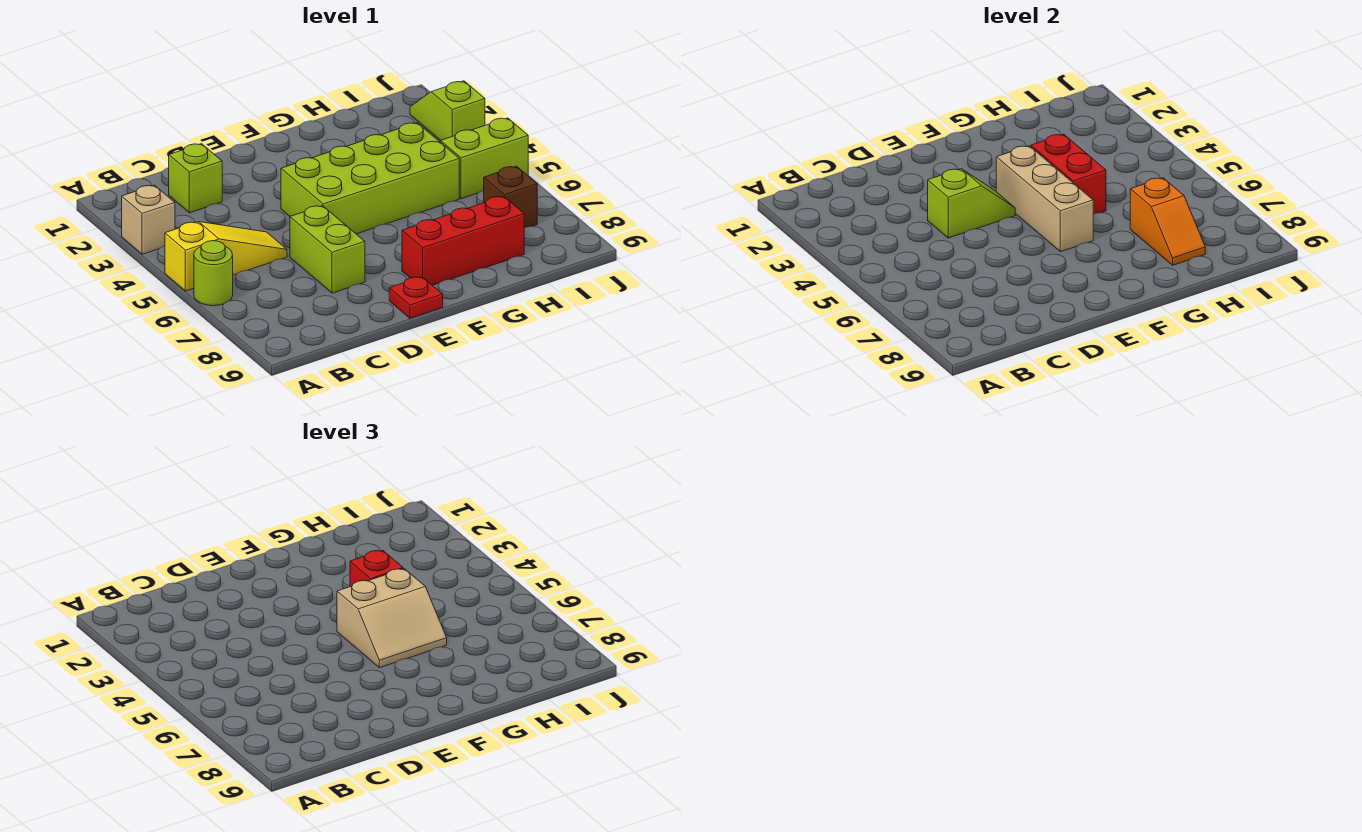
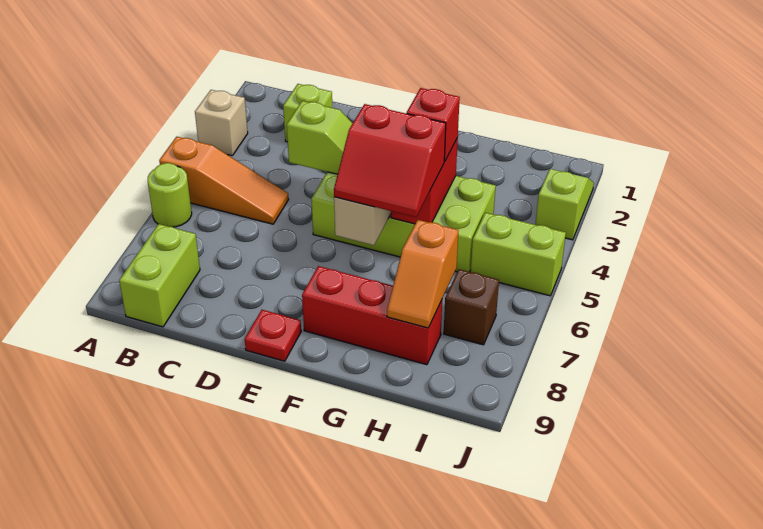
yellow slope A5:C5 level 1 top A -> orange slope A5:C5 level 1 top A
lime brick D6:D7 level 1 -> lime brick B8:B9 level 1
tan slope F5:G6 level 3 top 5 -> red slope F5:G6 level 3 top 5

